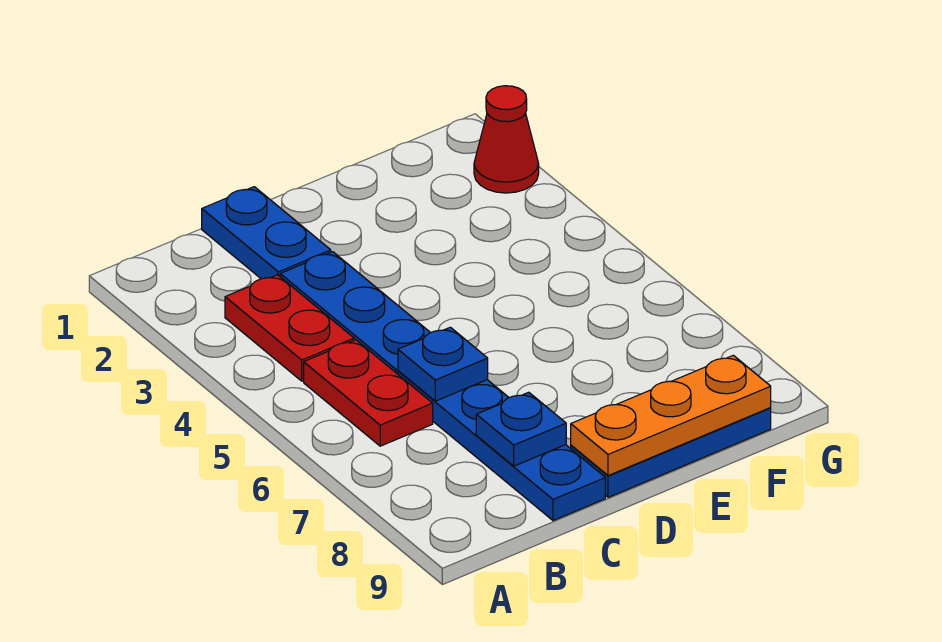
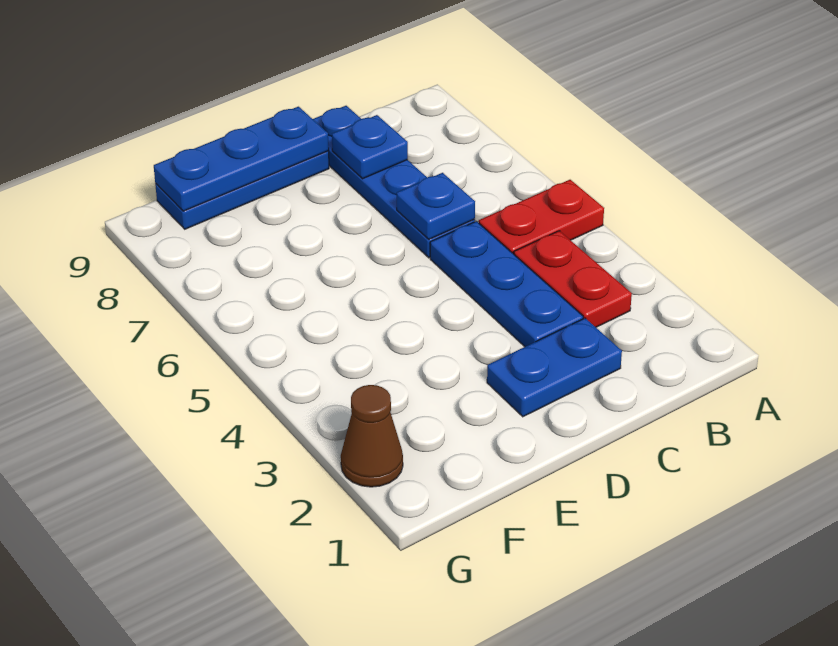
red plate B5:B6 level 1 -> red plate A5:B5 level 1
blue plate C1:C2 level 1 -> blue plate C2:D2 level 1
orange plate D9:F9 level 2 -> blue plate D9:F9 level 2
red cone G2 level 1 -> brown cone G2 level 1

